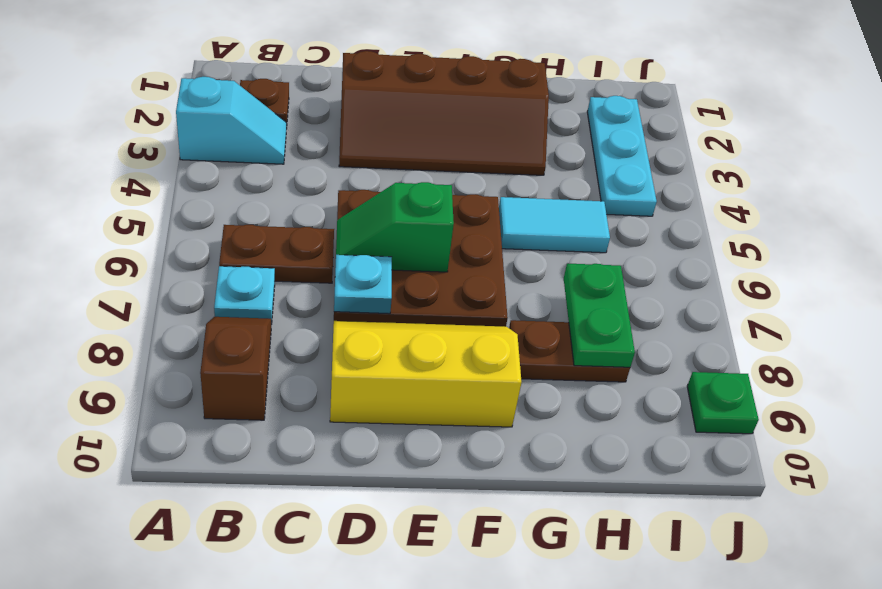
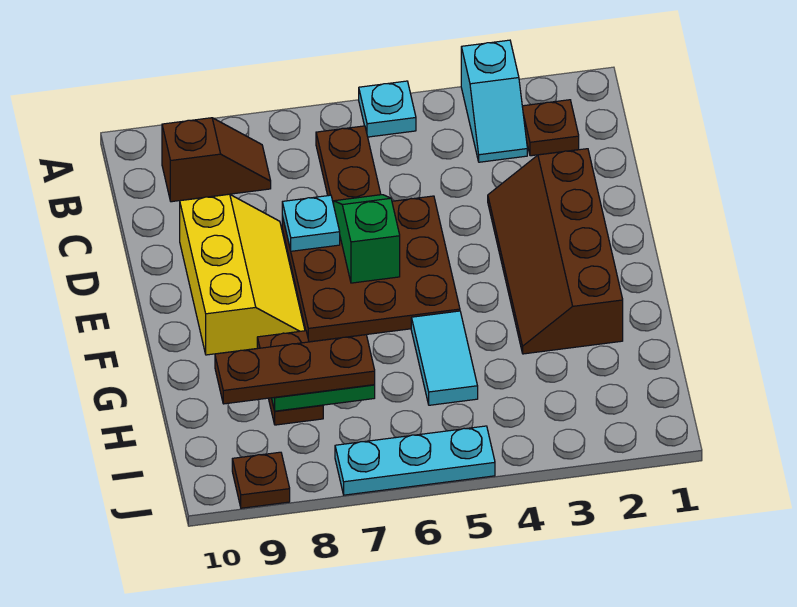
cyan plate B7 level 1 -> cyan plate A5 level 1
none -> brown plate H7:H9 level 3
cyan plate I2:I4 level 1 -> cyan plate J5:J7 level 1
green plate J9 level 1 -> brown plate J9 level 1

